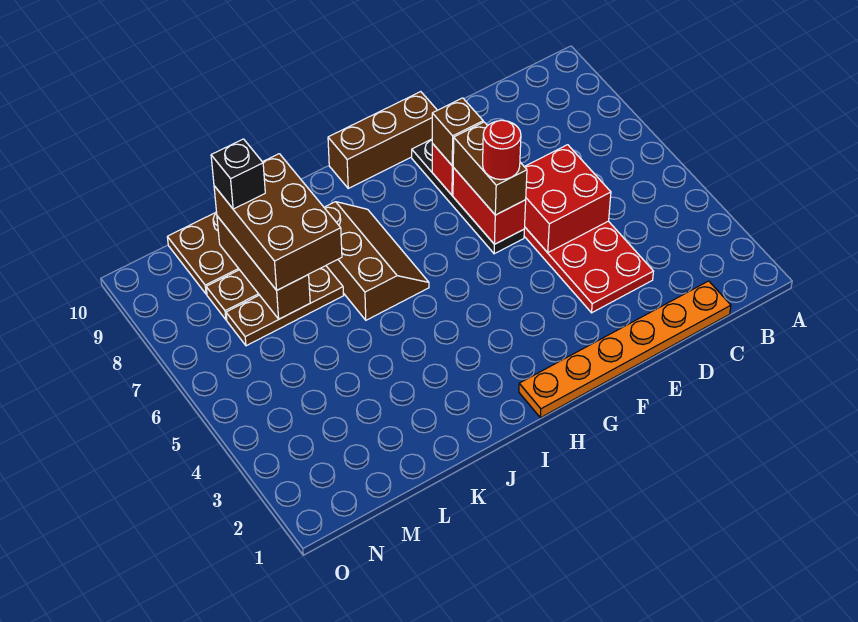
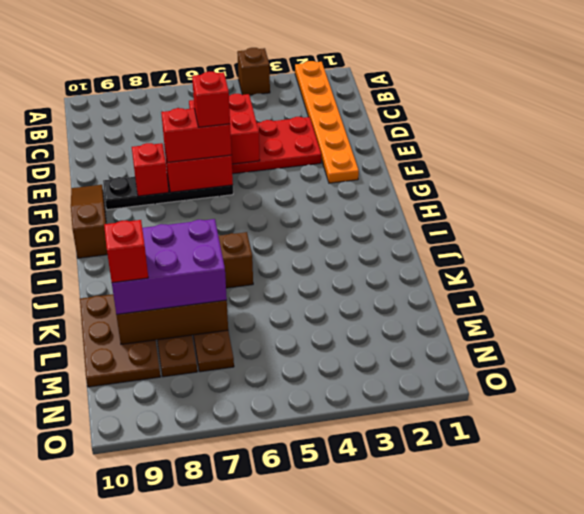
orange plate C1:H1 level 1 -> orange plate A2:F2 level 1
brown brick F6:F7 level 3 -> red brick F6:F7 level 3
red round brick F6 level 4 -> red brick F6 level 4
brown brick F8 level 3 -> brown brick A4 level 1
brown brick F10:H10 level 1 -> brown slope F10:H10 level 1 top H
brown brick K7:L9 level 3 -> purple brick K7:L9 level 3
black brick L9 level 4 -> red brick L9 level 4

